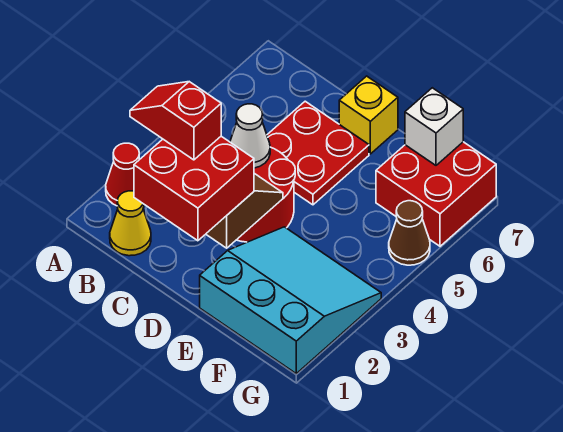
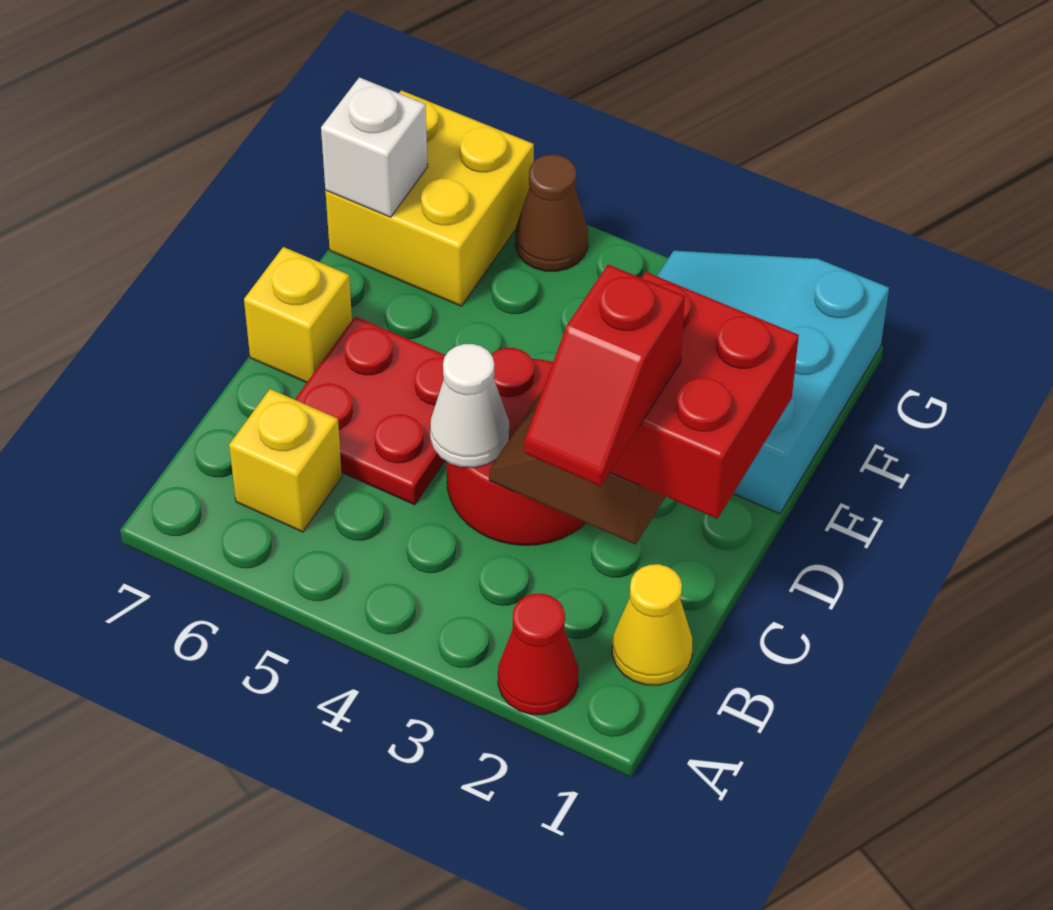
none -> yellow brick B6 level 1
red brick F6:G7 level 1 -> yellow brick F6:G7 level 1

